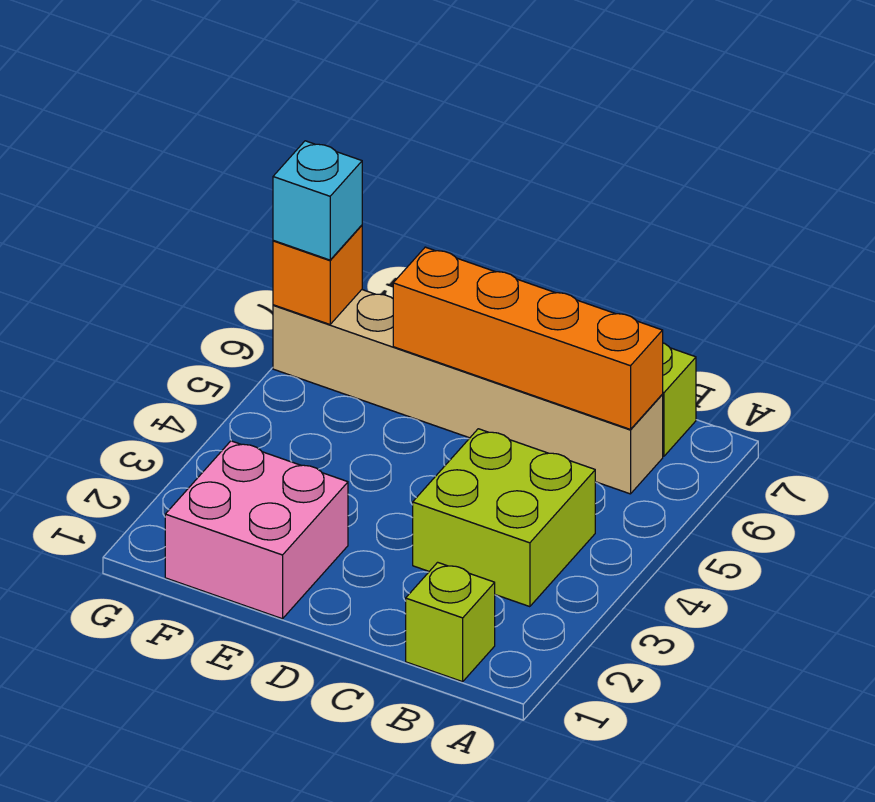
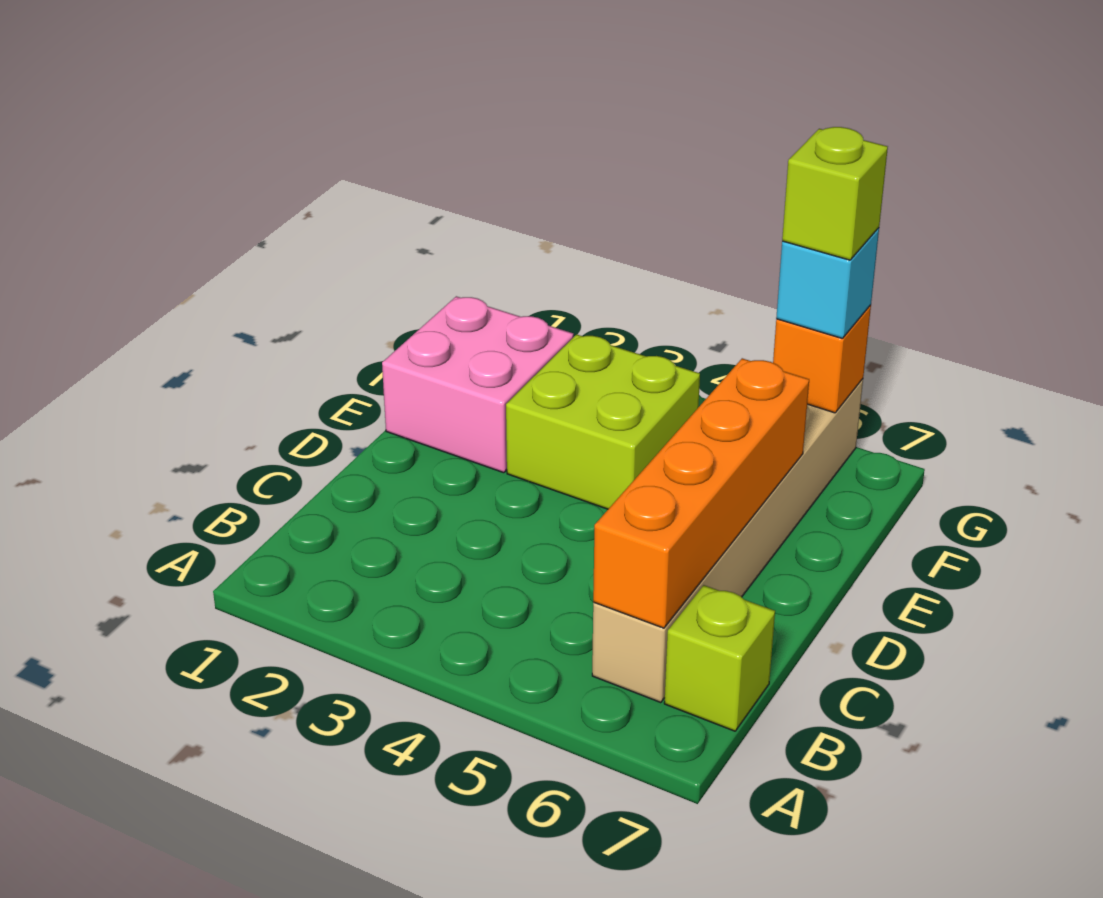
lime brick B1 level 1 -> lime brick G6 level 4
lime brick B3:C4 level 1 -> lime brick E3:F4 level 1

